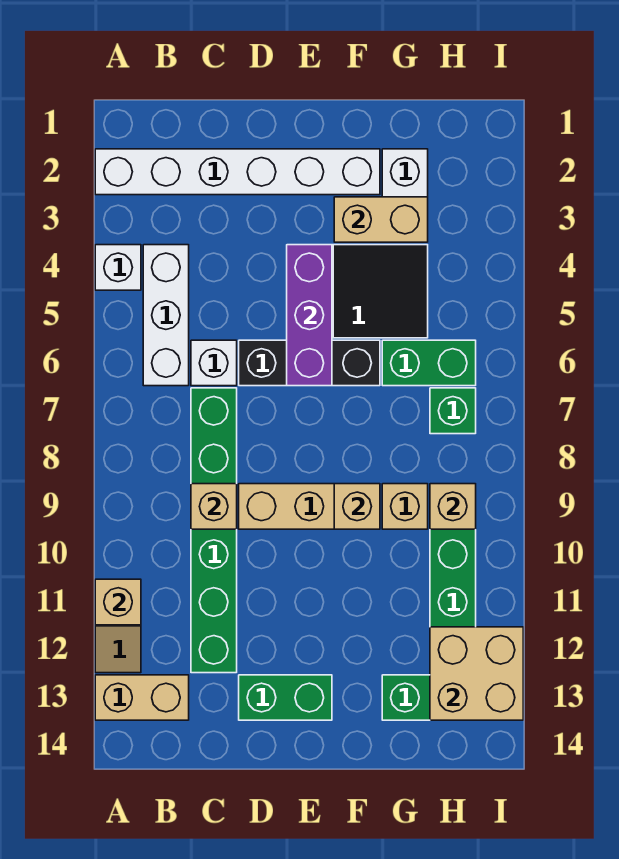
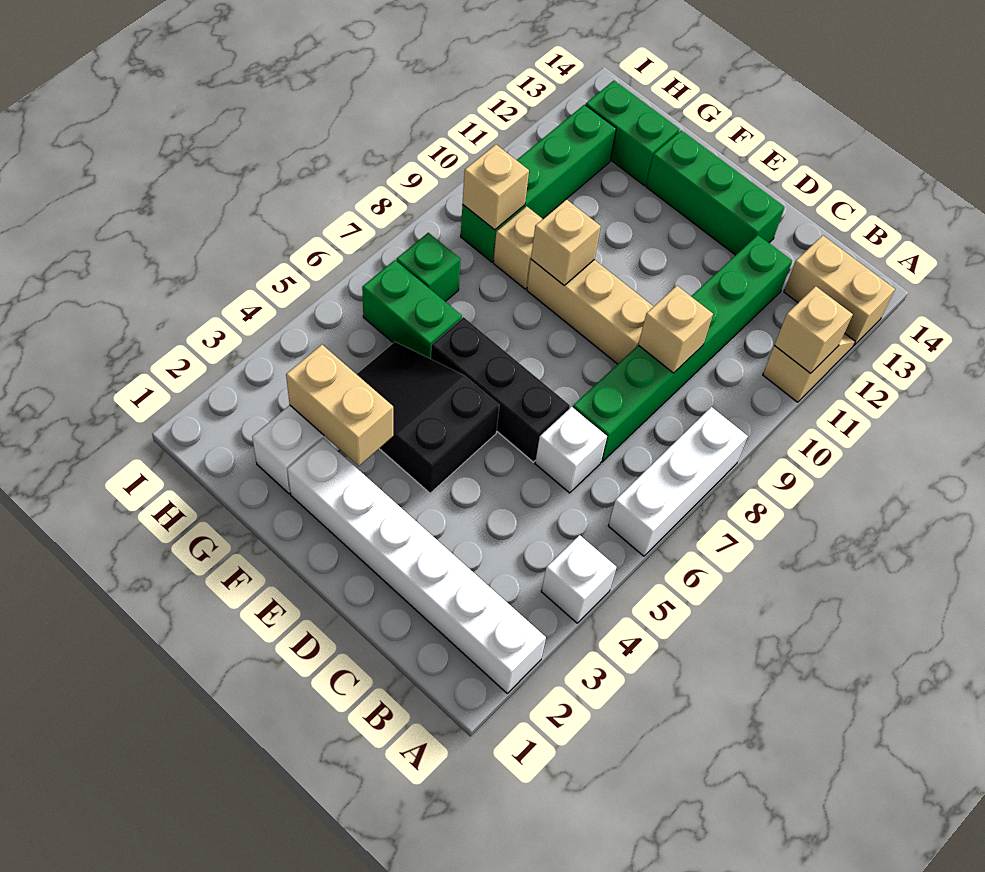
white brick B4:B6 level 1 -> white brick A6:A8 level 1
green brick D13:E13 level 1 -> green brick D13:F13 level 1
purple brick E4:E6 level 2 -> none
tan brick H12:I13 level 2 -> none

